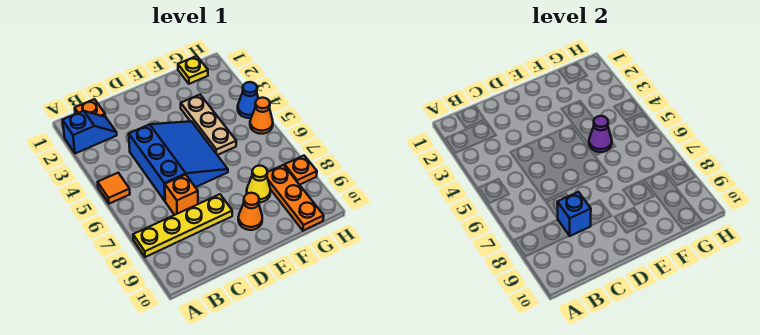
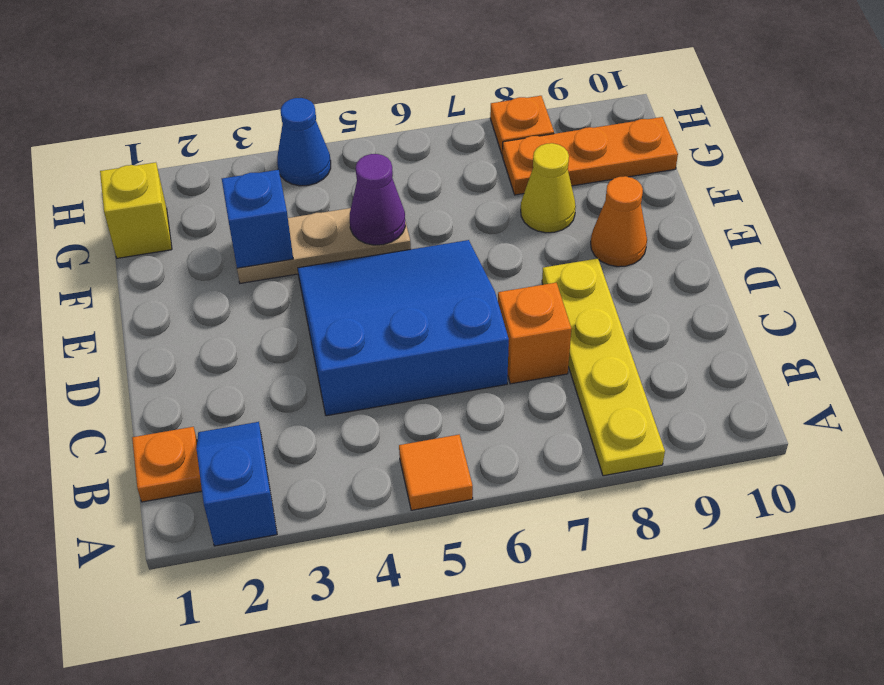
blue brick C8 level 2 -> blue brick F3 level 2
yellow plate G1 level 1 -> yellow brick G1 level 1
orange cone H5 level 1 -> none

